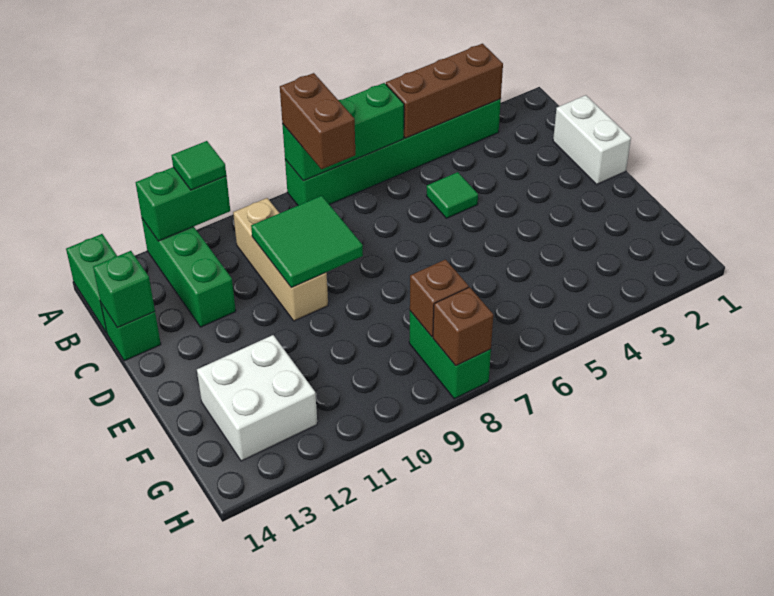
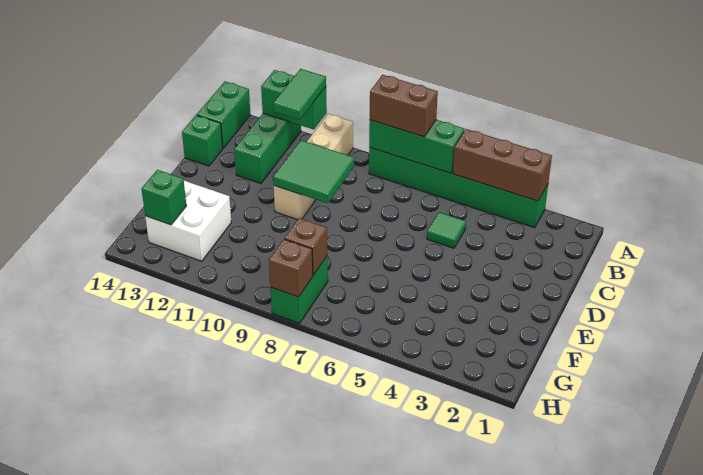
brown brick A8:B8 level 3 -> brown brick A7:A8 level 3
green tile A11 level 3 -> green tile A11:B11 level 3
tan brick B10:D10 level 1 -> tan brick A10:D10 level 1
white brick C1:D1 level 1 -> none
green brick C14 level 2 -> green brick G13 level 2

